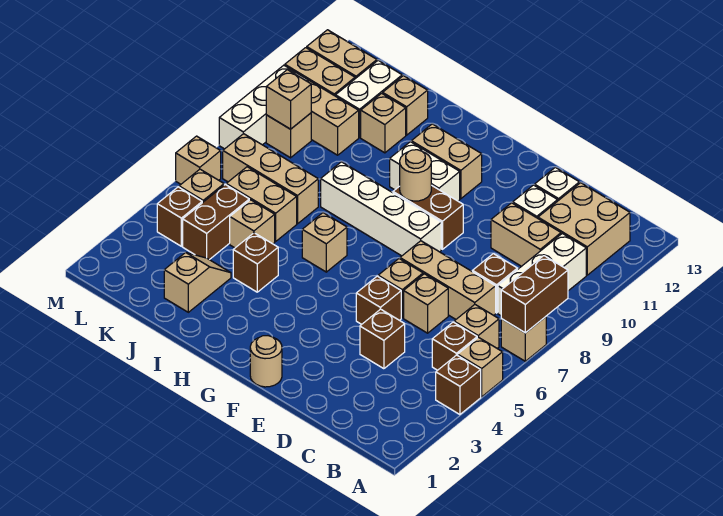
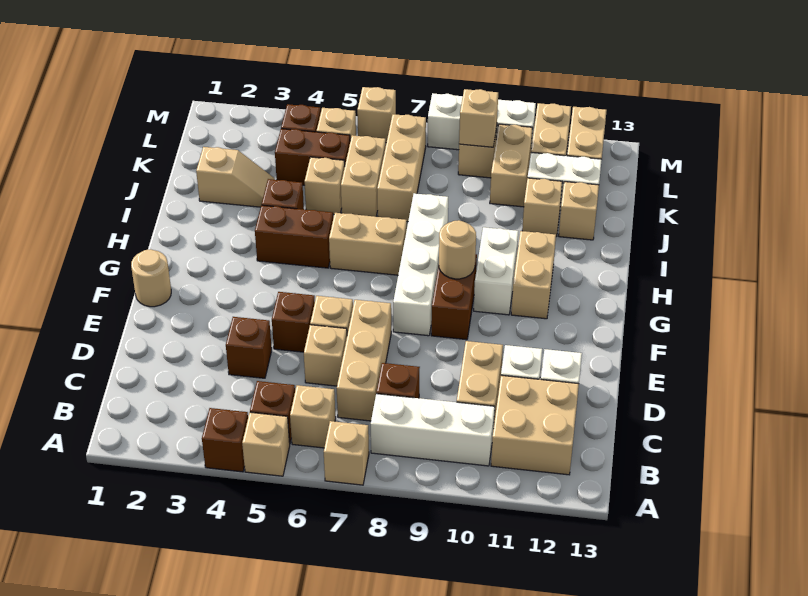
brown brick A7:A8 level 2 -> brown brick H4:H5 level 1
tan brick H6 level 1 -> tan brick H6:H7 level 1

